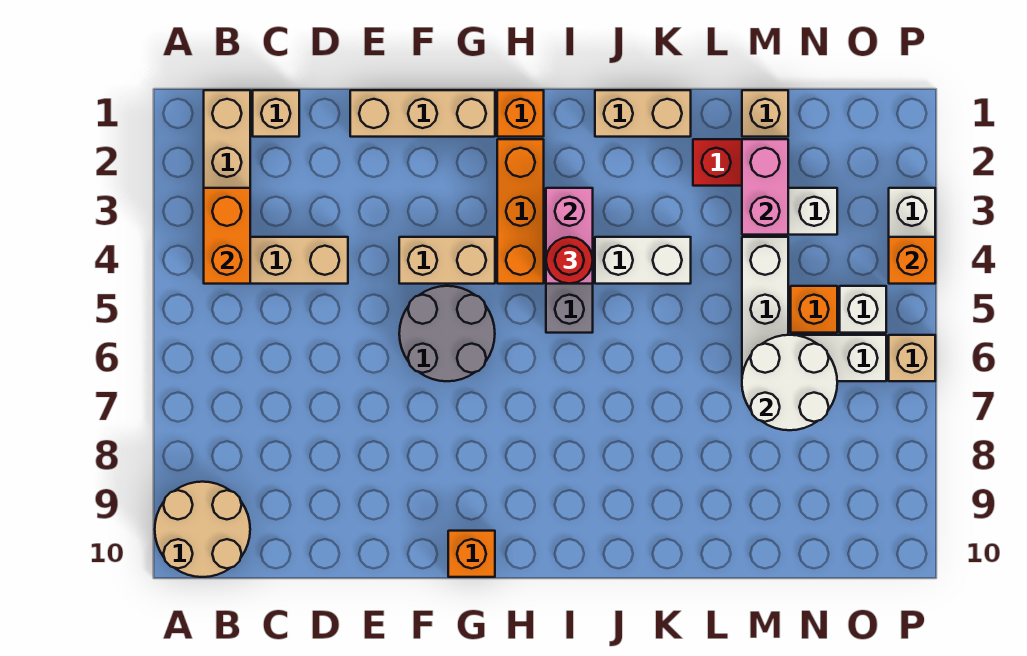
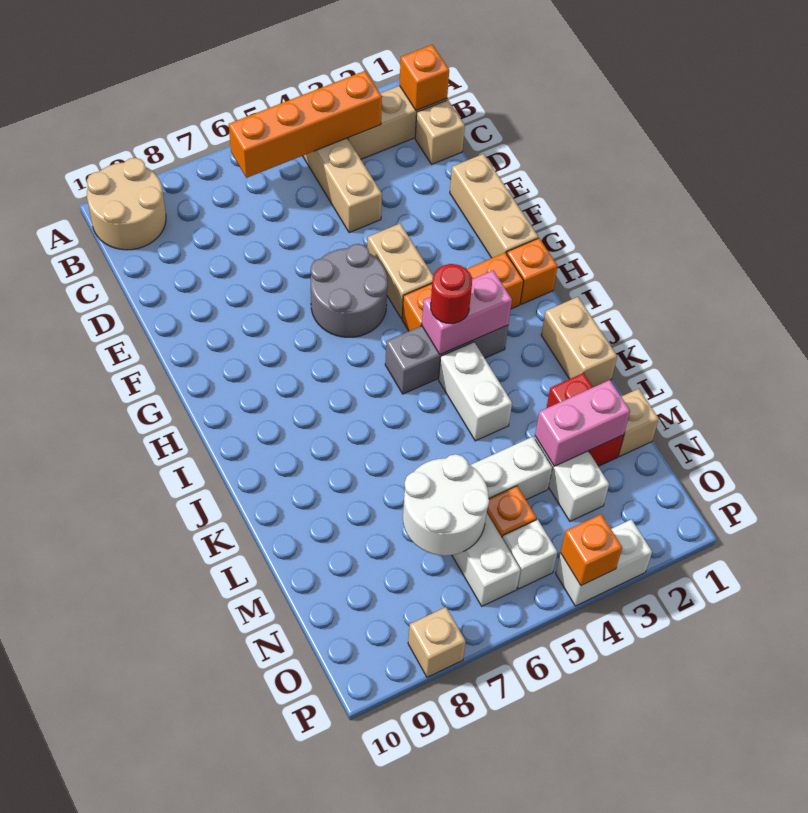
orange brick B3:B4 level 2 -> orange brick B3:B6 level 2
orange brick G10 level 1 -> orange brick B1 level 2
tan brick P6 level 1 -> tan brick P8 level 1

